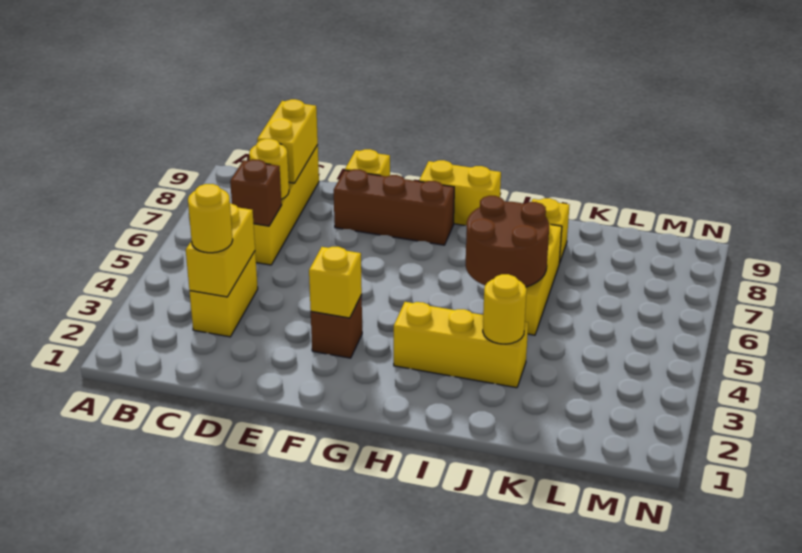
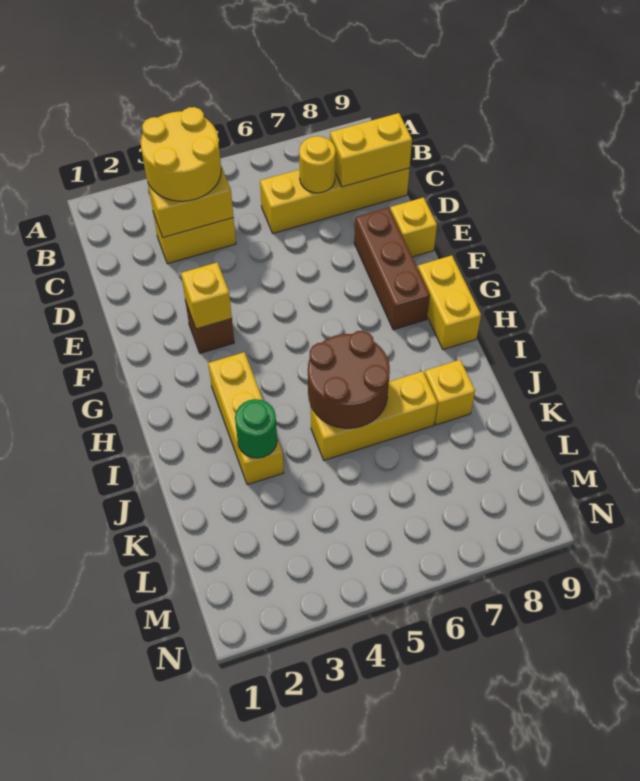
yellow round brick C3 level 3 -> yellow round brick B3:C4 level 3
brown brick C6 level 2 -> none
yellow round brick J3 level 2 -> green round brick J3 level 2

